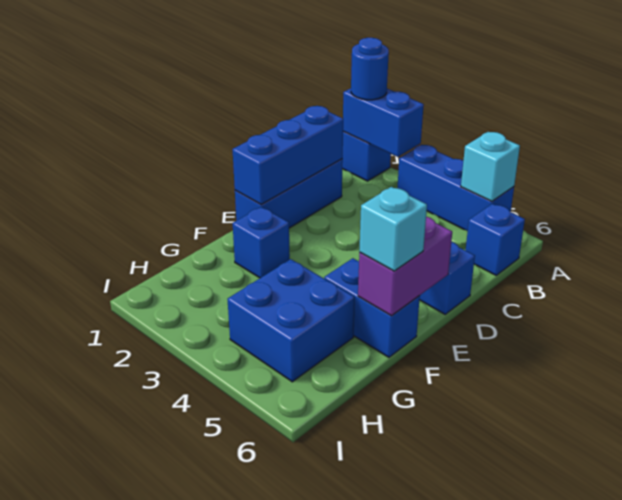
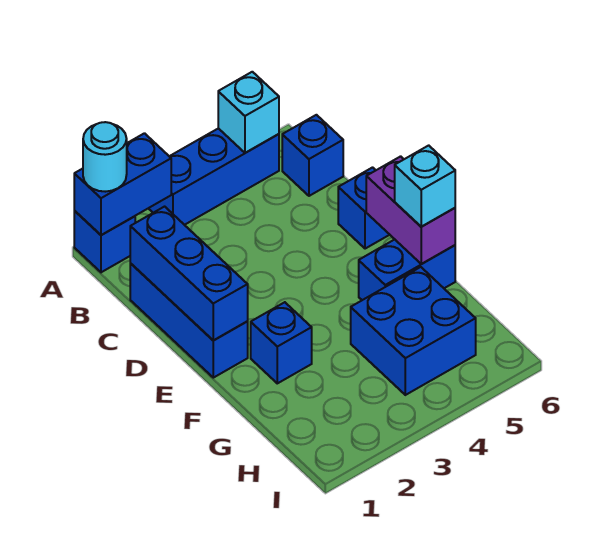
blue round brick A1 level 3 -> cyan round brick A1 level 3

